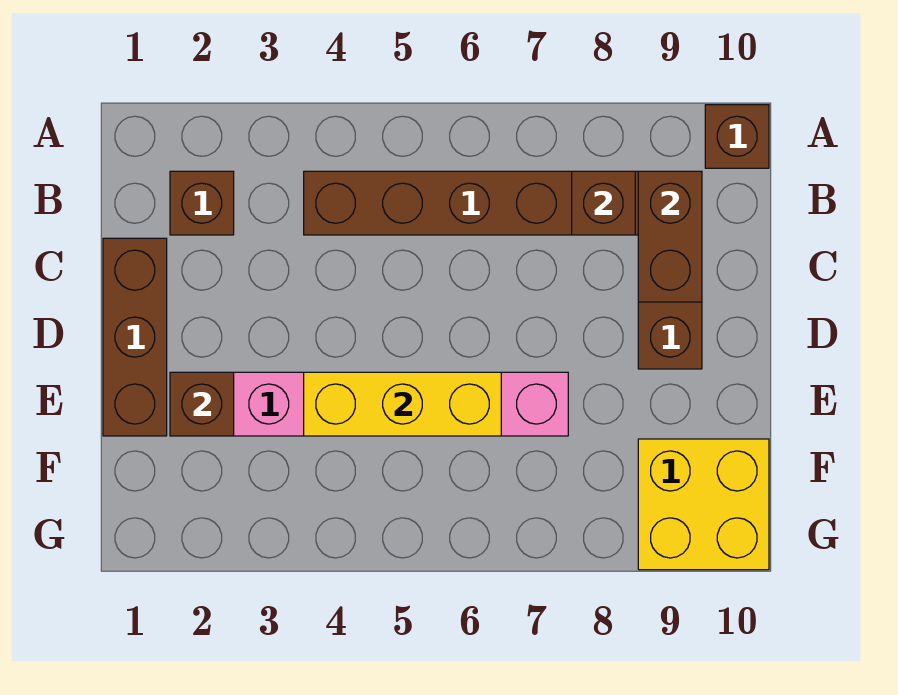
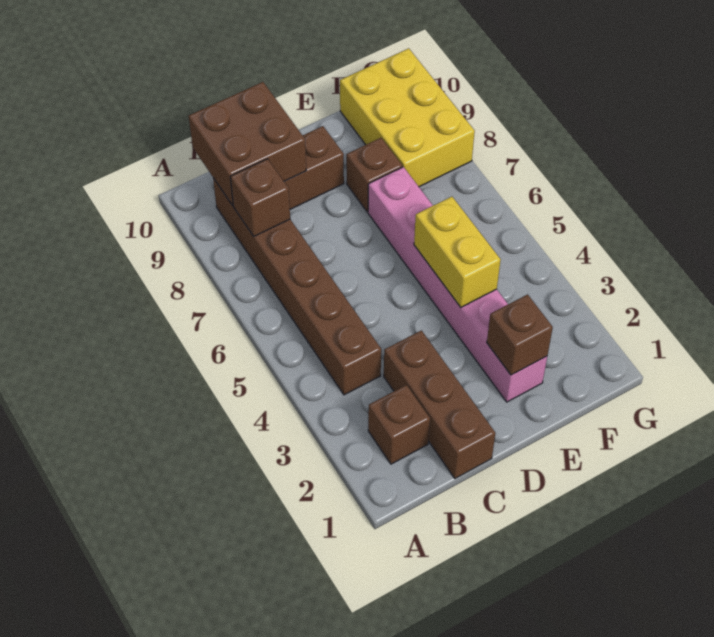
brown brick A10 level 1 -> brown brick E8 level 1
brown brick B9:C9 level 2 -> brown brick B9:C10 level 2
brown brick C1:E1 level 1 -> brown brick C1:C3 level 1
yellow brick E4:E6 level 2 -> yellow brick E4:E5 level 2
yellow brick F9:G10 level 1 -> yellow brick F8:G10 level 1

